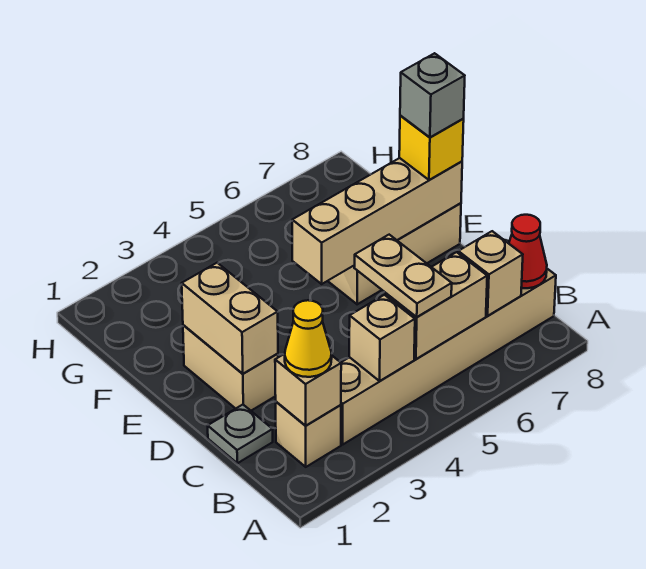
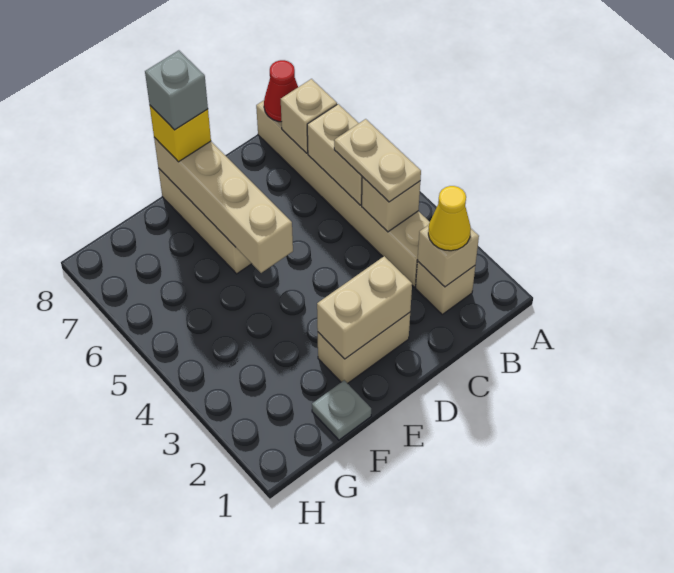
tan plate B5:C5 level 3 -> tan plate B4:B5 level 3
grey plate C1 level 1 -> grey plate F1 level 1

